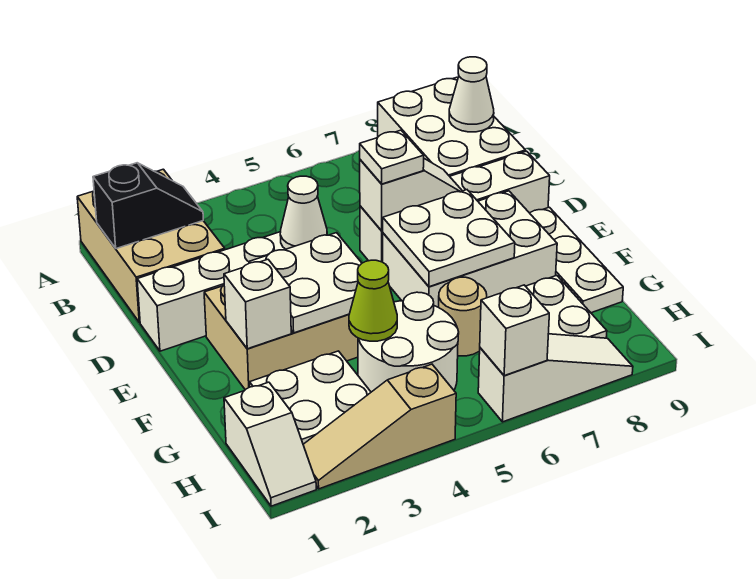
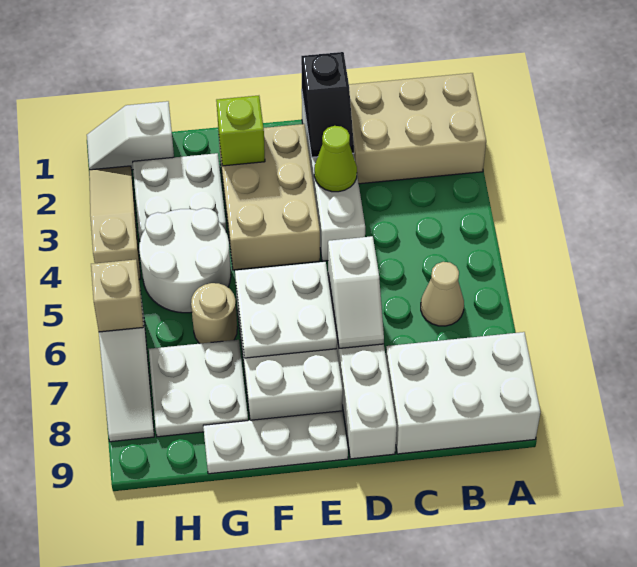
black slope B1:B2 level 2 top 1 -> black slope D1:D2 level 2 top 1
none -> tan cone B6 level 1
white cone B9 level 2 -> none
white cone D4 level 2 -> none
white plate D6 level 3 -> none
white plate E3:F4 level 2 -> none
white brick F2 level 2 -> lime brick F2 level 2
lime cone G4 level 2 -> lime cone D3 level 2
white brick I6 level 2 -> tan brick I6 level 2

